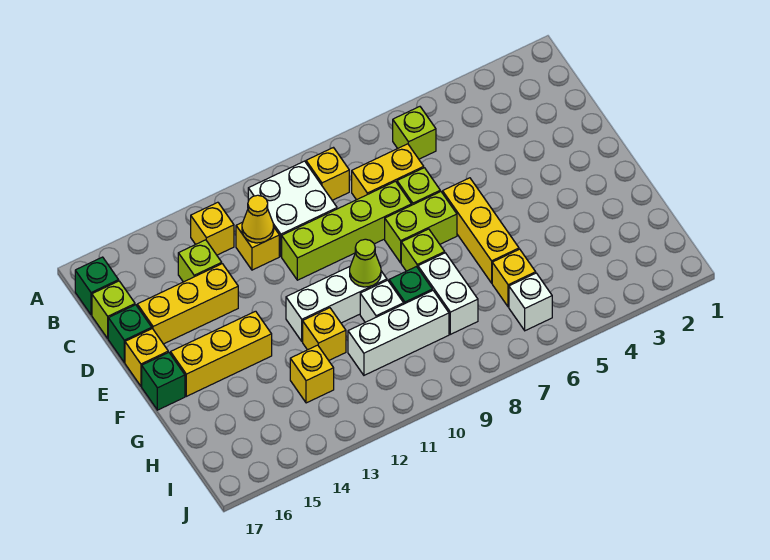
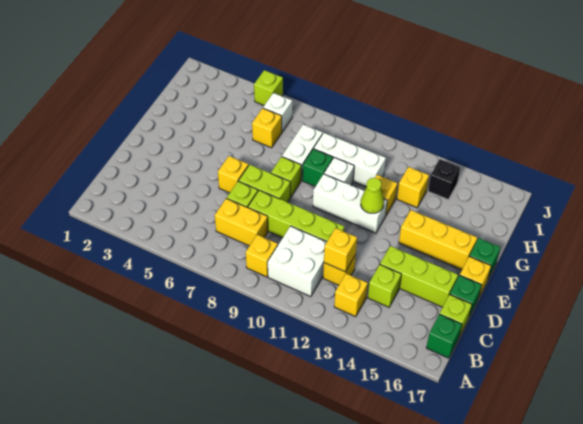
lime brick B6 level 1 -> lime brick J5 level 1
yellow cone C12 level 2 -> yellow brick C12 level 2
yellow brick D14:D16 level 1 -> lime brick D14:D16 level 1
yellow brick E6:G6 level 1 -> yellow brick E6 level 1
lime cone F10 level 2 -> lime cone F12 level 2
none -> black brick I14 level 1

